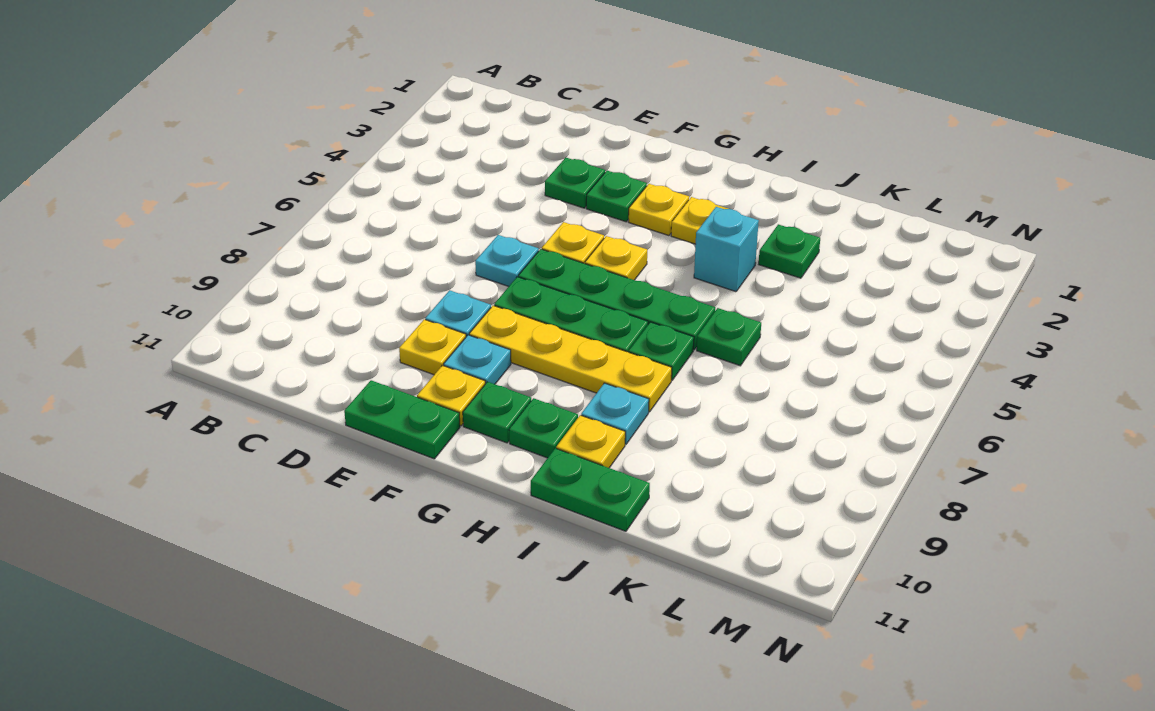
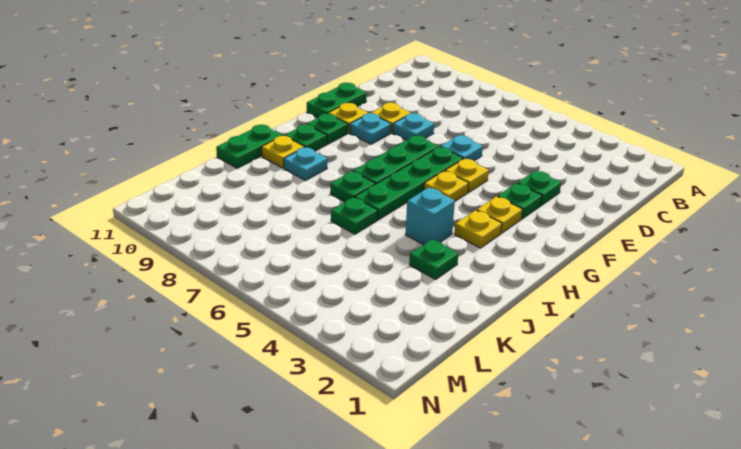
yellow plate F8:I8 level 1 -> none

